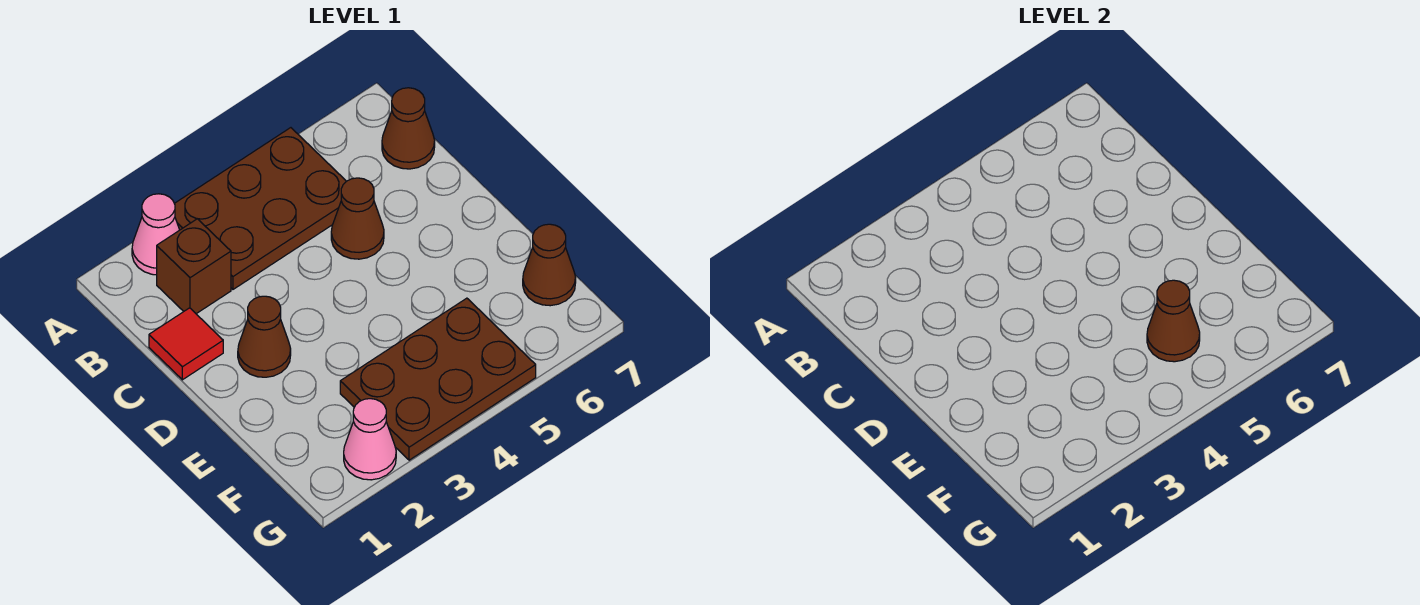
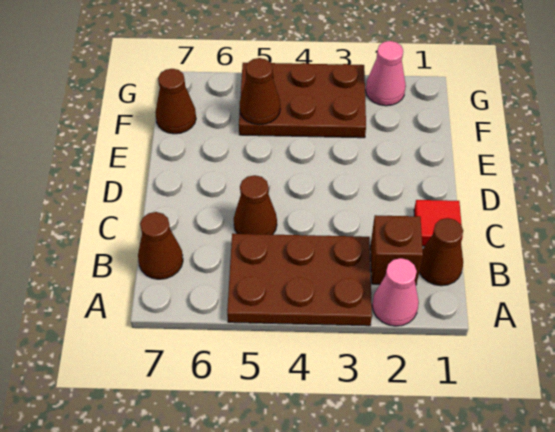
brown cone D2 level 1 -> brown cone B1 level 1

